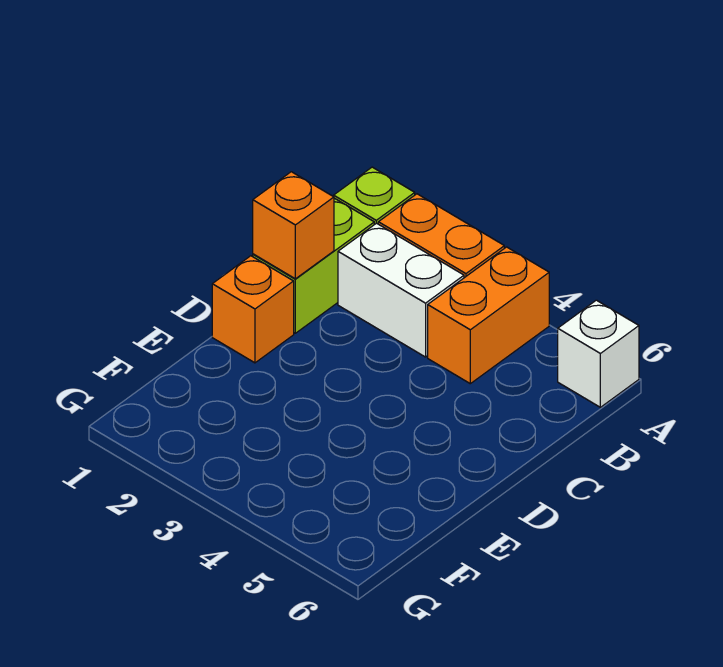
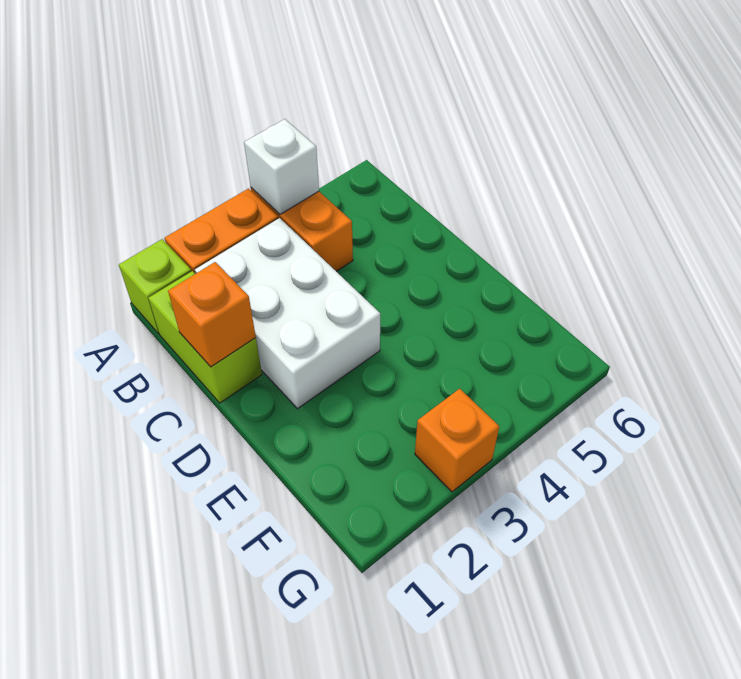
white brick A6 level 1 -> white brick A4 level 2
white brick B2:B3 level 1 -> white brick B2:D3 level 1
orange brick D1 level 1 -> orange brick G3 level 1

